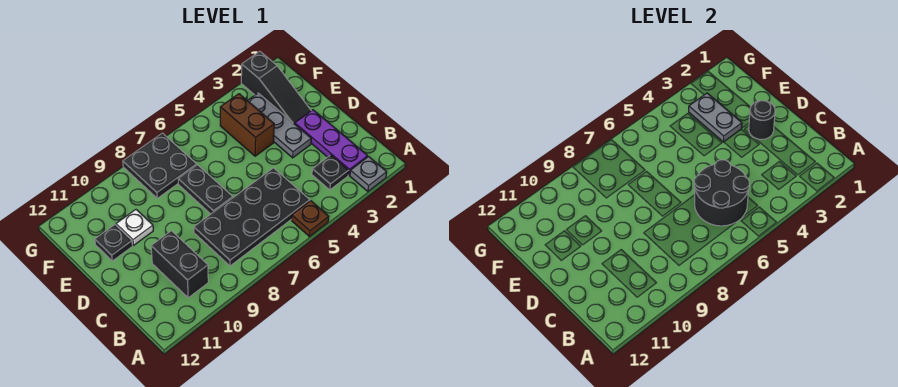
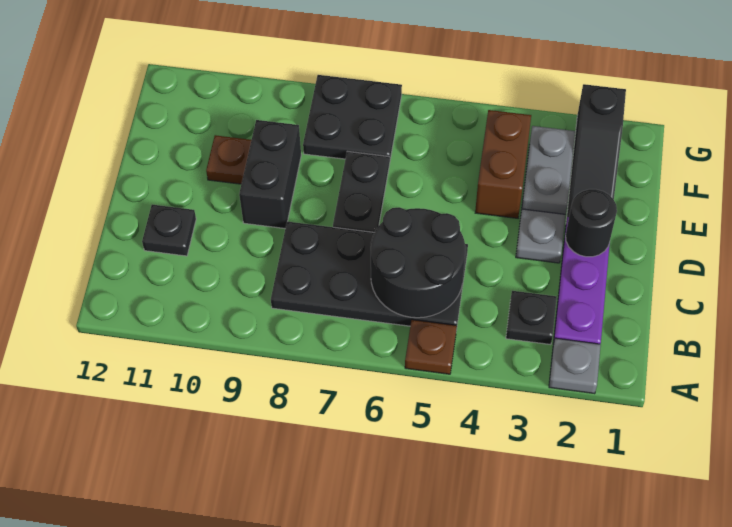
black brick B10:C10 level 1 -> black brick D9:E9 level 1
white plate E10 level 1 -> brown plate E10 level 1
black plate E11 level 1 -> black plate C11 level 1

